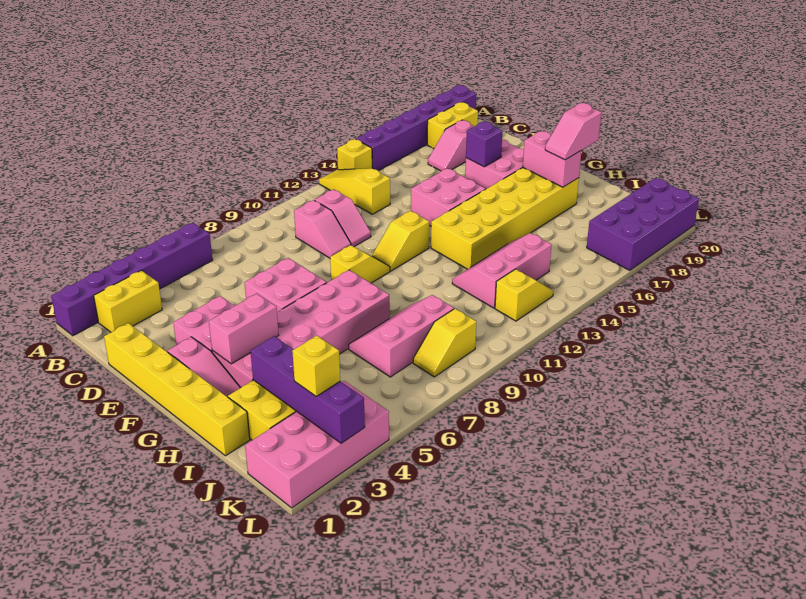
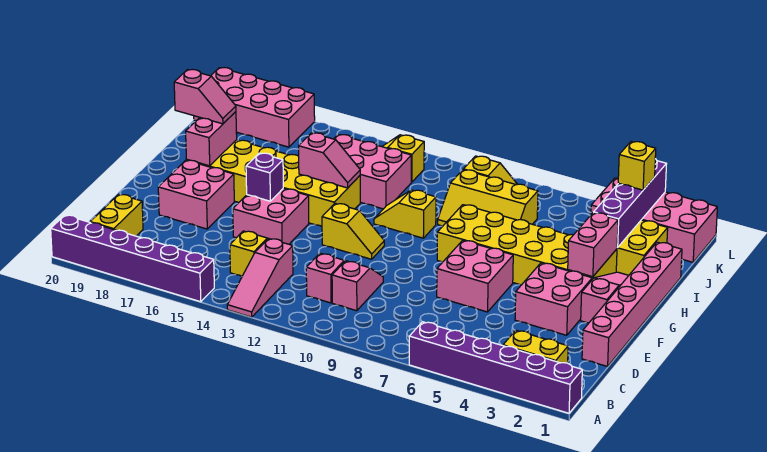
yellow slope A13:C13 level 1 top C -> pink slope A13:C13 level 1 top C
yellow brick A14 level 1 -> yellow brick C14 level 1
yellow brick B18:B19 level 1 -> yellow brick B19:C19 level 1
pink slope C17:C18 level 1 top 18 -> pink slope H13:H14 level 2 top 14
yellow brick D1:I1 level 1 -> pink brick D1:I1 level 1
purple brick E17 level 2 -> purple brick F15 level 2
yellow slope F9:F10 level 1 top 9 -> yellow slope H10:H11 level 1 top 10
pink brick G3:H8 level 1 -> yellow brick G3:H8 level 1
pink brick G3:G4 level 2 -> pink brick G3:H3 level 2
pink slope I7:J9 level 1 top J -> yellow slope I7:J9 level 1 top J
pink slope I12:J14 level 1 top J -> pink brick I12:J14 level 1
purple brick K17:L20 level 1 -> pink brick K17:L20 level 1

